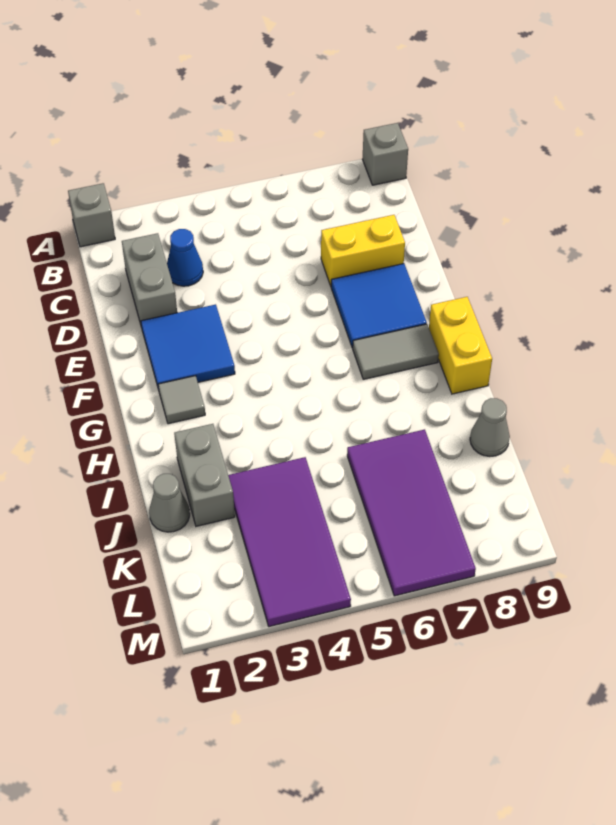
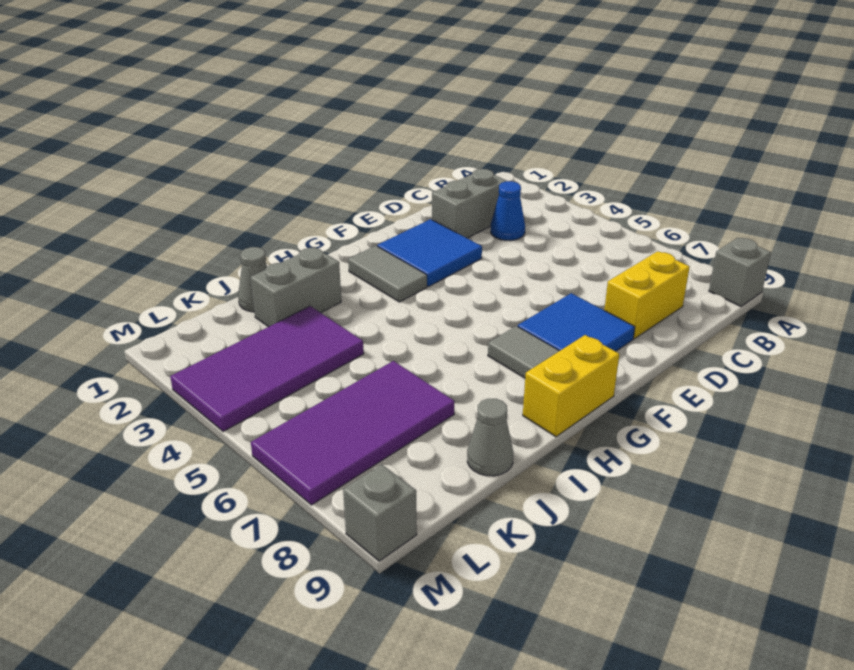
grey brick A1 level 1 -> grey brick M9 level 1
yellow brick D7:D8 level 1 -> yellow brick C8:D8 level 1
grey tile G2 level 1 -> grey tile G2:G3 level 1

